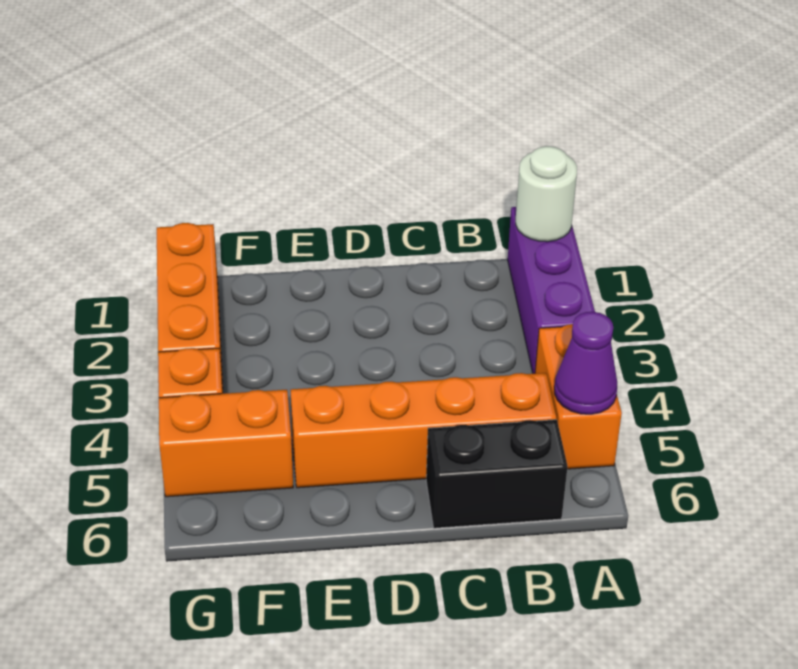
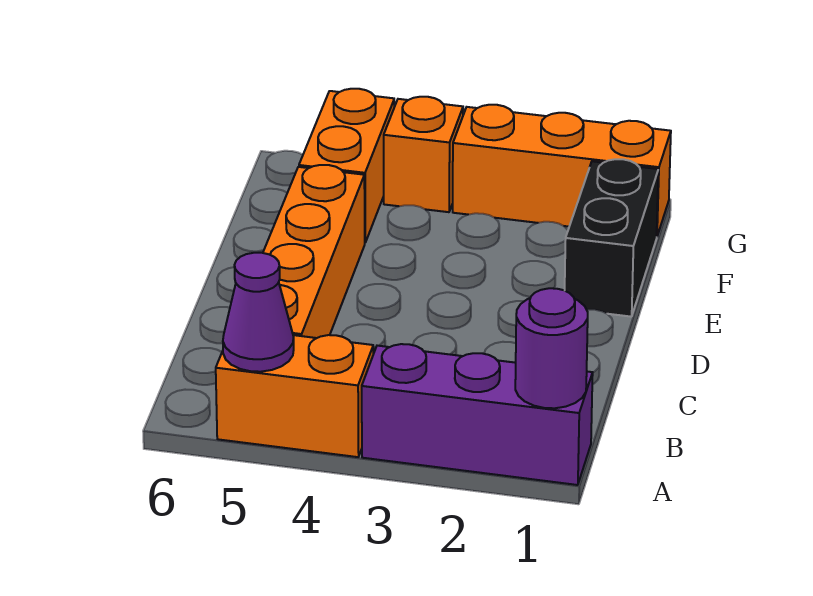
white round brick A1 level 2 -> purple round brick A1 level 2
black brick B6:C6 level 1 -> black brick E1:F1 level 1

